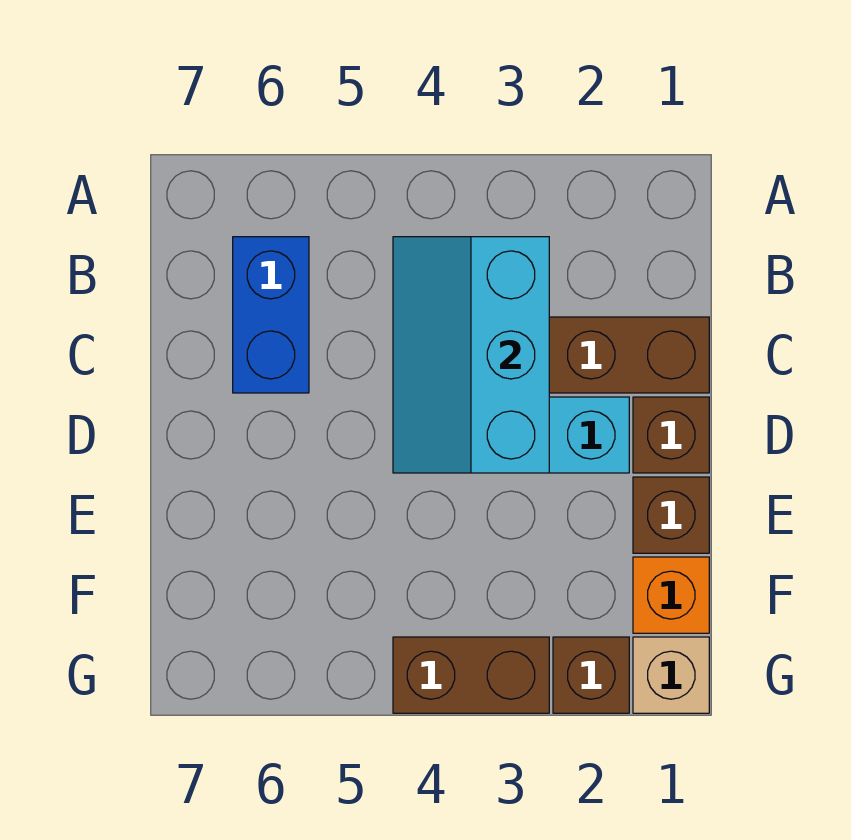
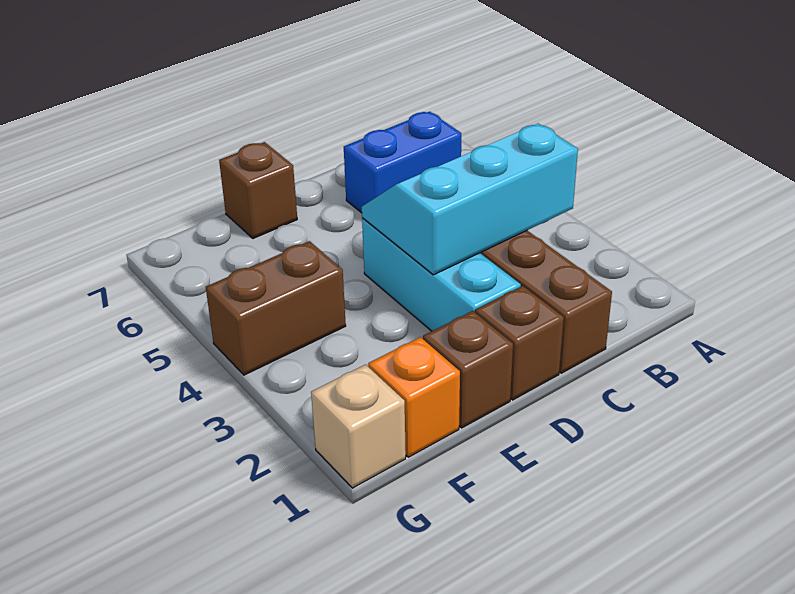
brown brick G2 level 1 -> brown brick E7 level 1
brown brick G3:G4 level 1 -> brown brick F4:G4 level 1

